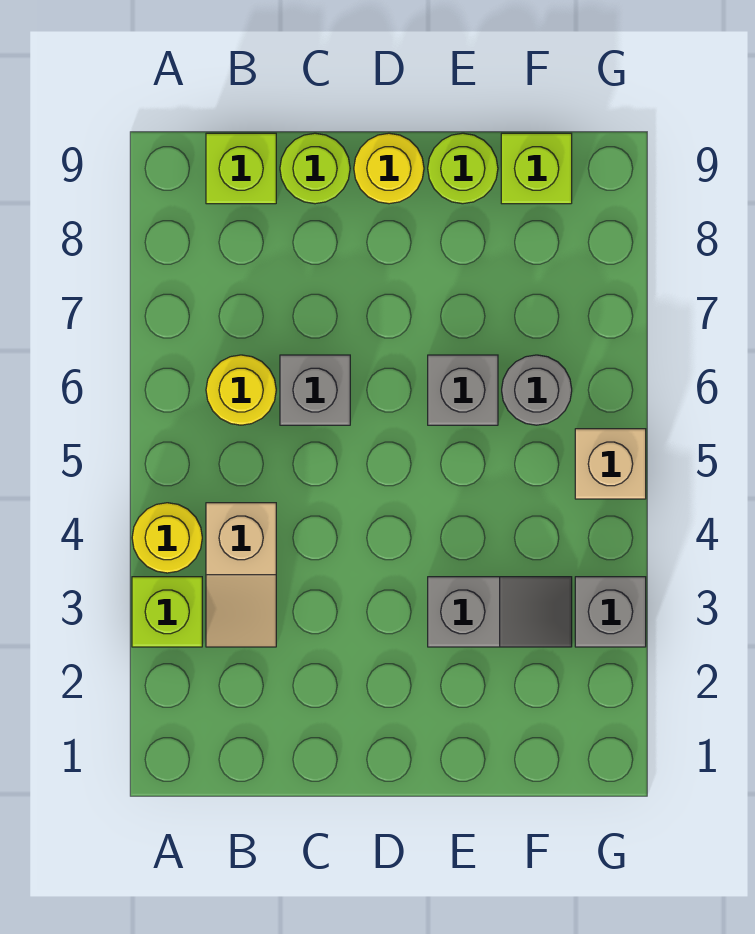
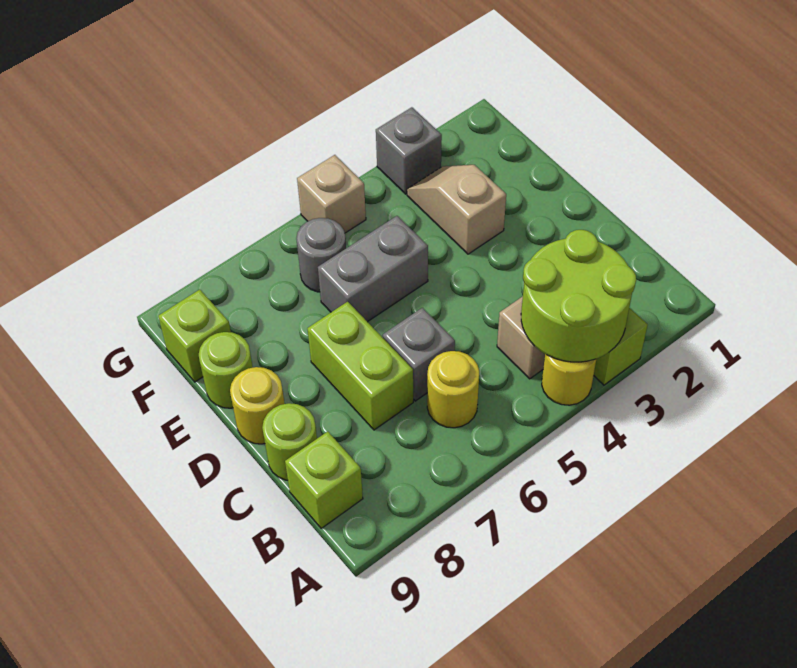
none -> lime round brick A3:B4 level 2
none -> lime brick C7:D7 level 1
grey slope E3:F3 level 1 top E -> tan slope E3:F3 level 1 top E
grey brick E6 level 1 -> grey brick E5:E6 level 1

